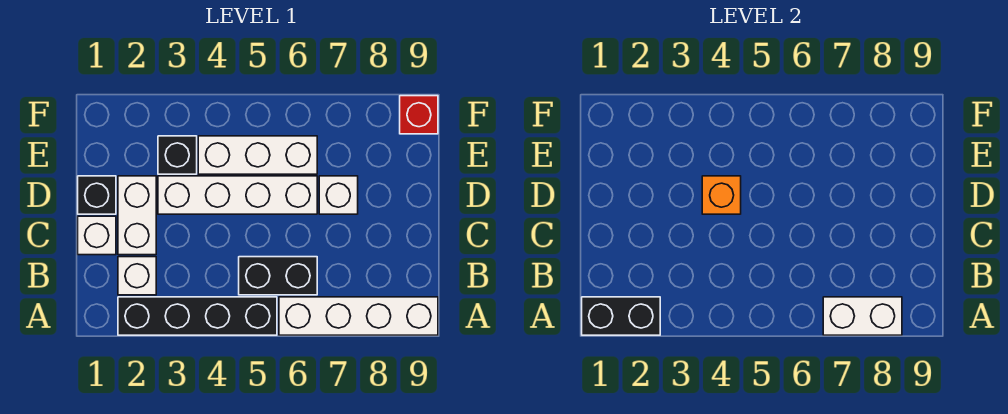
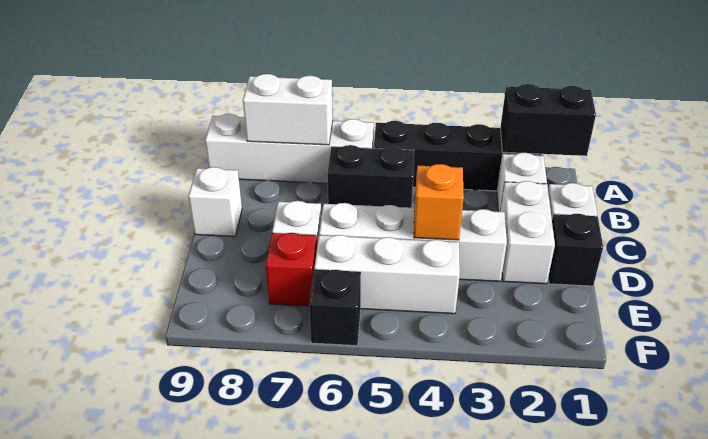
none -> white brick C9 level 1
black brick E3 level 1 -> black brick F6 level 1
red brick F9 level 1 -> red brick E7 level 1

